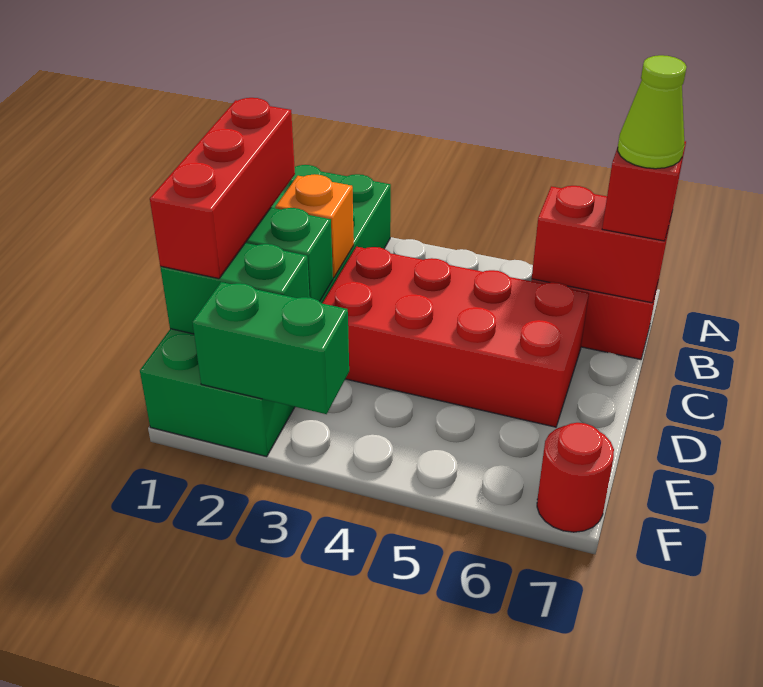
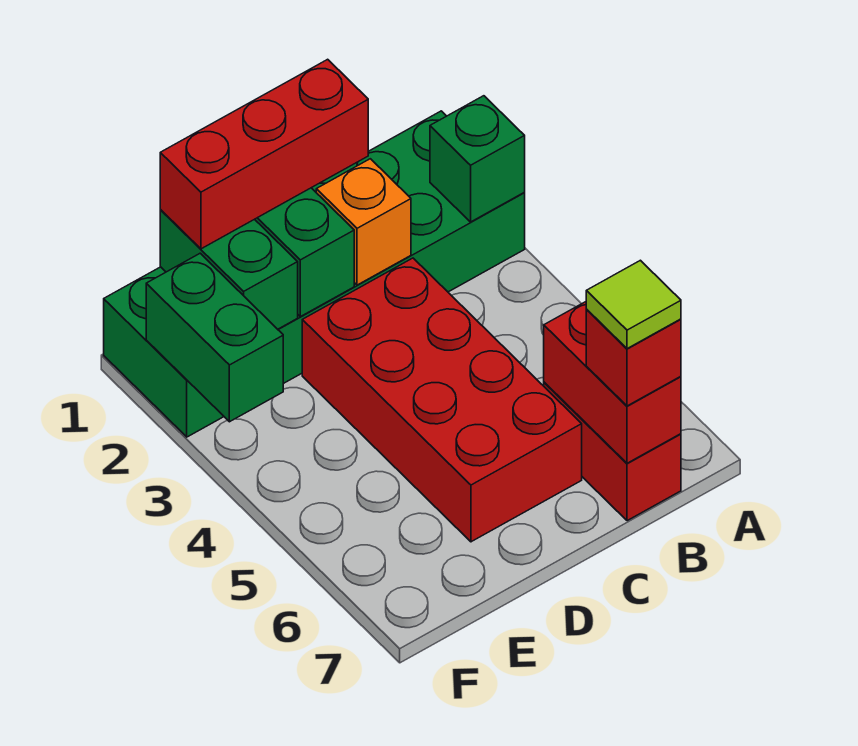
none -> green brick A2 level 2
lime cone B7 level 4 -> lime tile B7 level 4
red round brick F7 level 1 -> none

